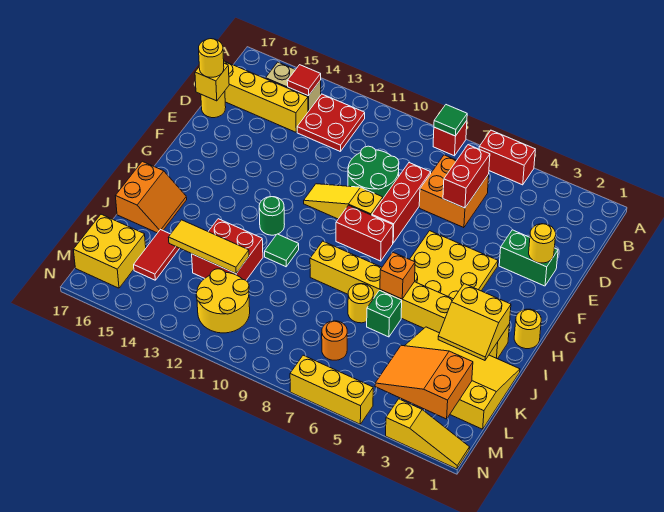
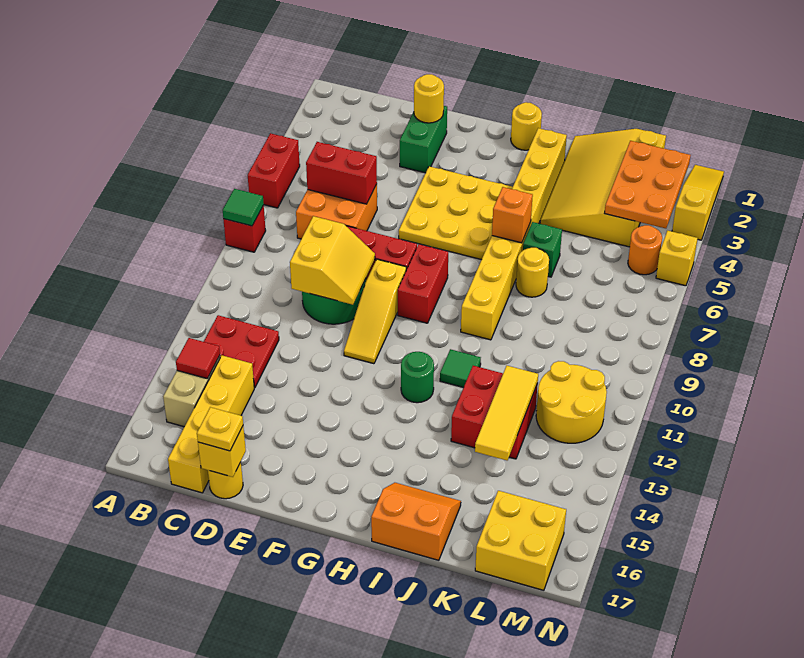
yellow round brick D17 level 3 -> yellow plate D17 level 3
yellow slope I2:J3 level 2 top I -> yellow slope D9:E10 level 2 top D
red tile K15:L15 level 1 -> none
orange slope L2:M4 level 2 top 2 -> orange plate L2:M4 level 2
orange round brick L7 level 1 -> orange round brick M5 level 1
yellow brick N5:N7 level 1 -> yellow brick N5 level 1

